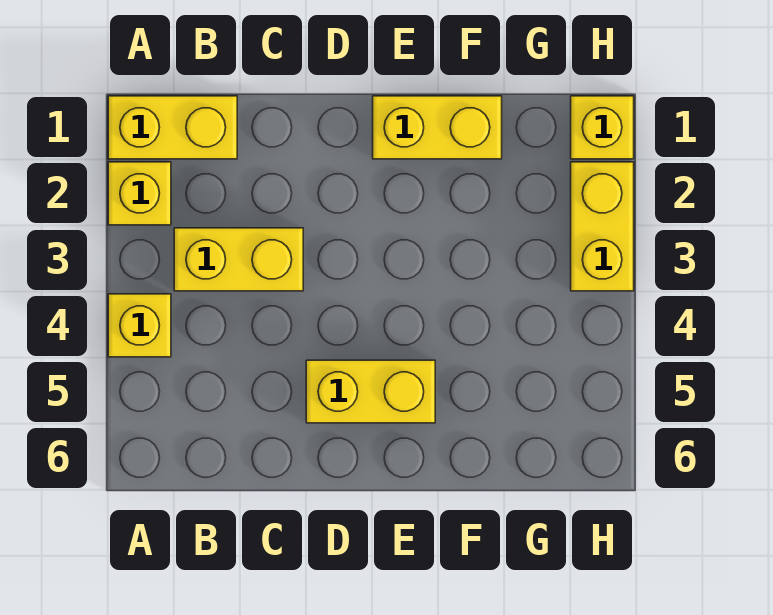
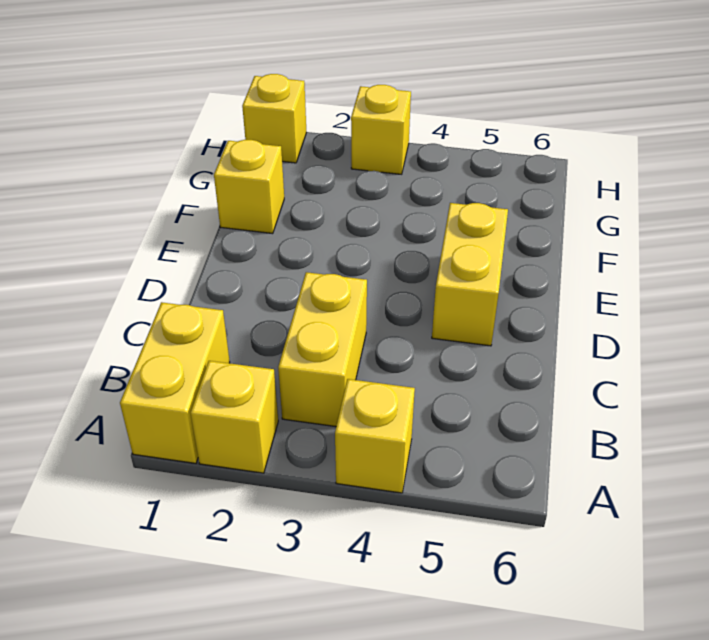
yellow brick E1:F1 level 1 -> yellow brick F1 level 1
yellow brick H2:H3 level 1 -> yellow brick H3 level 1

